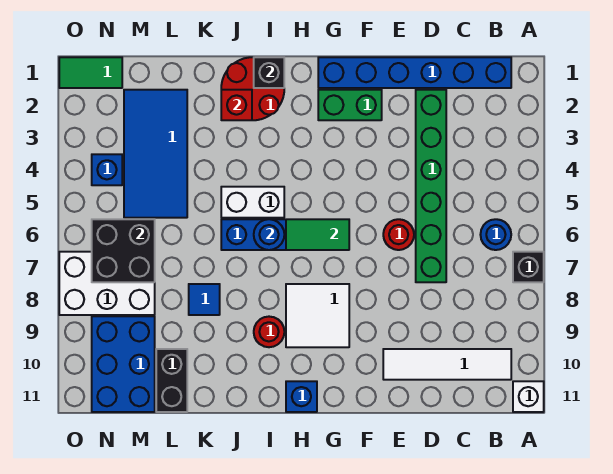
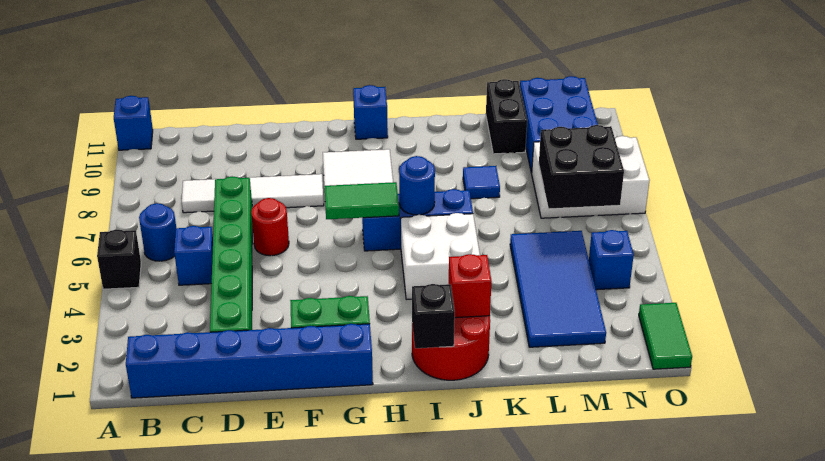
black brick A7 level 1 -> black brick A5 level 1
white brick A11 level 1 -> blue brick A11 level 1
white tile B10:E10 level 1 -> white tile C8:F8 level 1
none -> blue brick C5 level 1
white brick I5:J5 level 1 -> white brick I4:J5 level 1
red round brick I9 level 1 -> none
green tile N1:O1 level 1 -> green tile O1:O2 level 1

